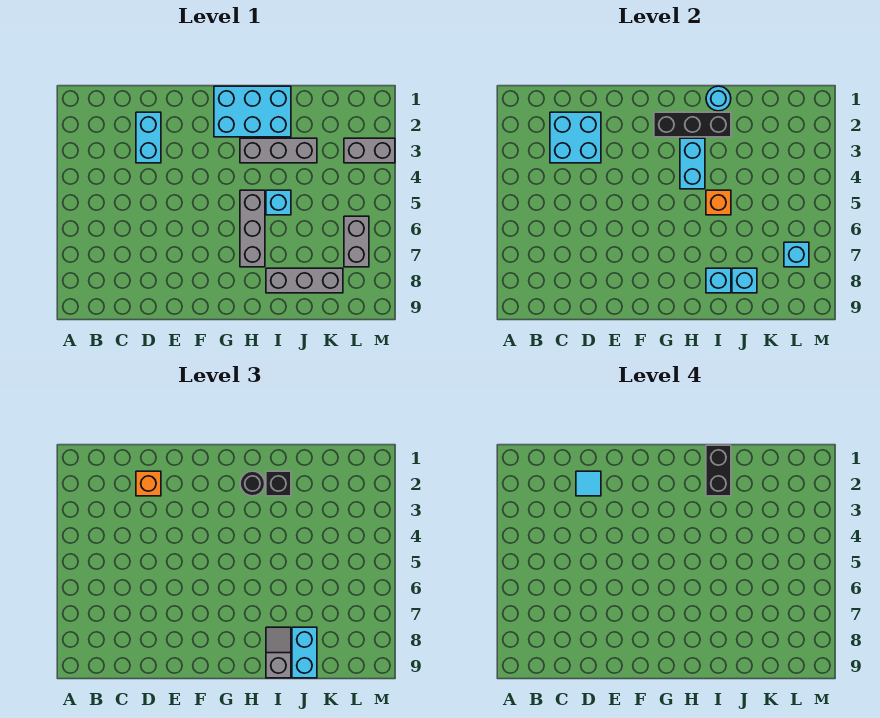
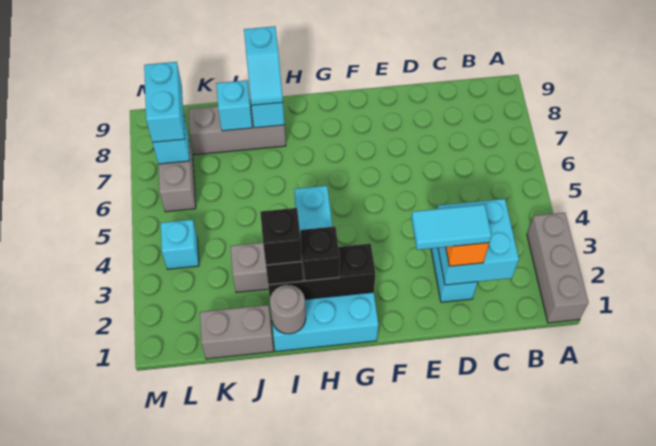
cyan tile D2 level 4 -> cyan tile D2:E2 level 4
black round brick H2 level 3 -> black brick H2 level 3
grey brick H5:H7 level 1 -> grey brick A1:A3 level 1
cyan round brick I1 level 2 -> grey round brick I1 level 2
black brick I1:I2 level 4 -> black brick I2 level 4
cyan brick I5 level 1 -> cyan brick L4 level 1
orange brick I5 level 2 -> none
grey slope I8:I9 level 3 top 9 -> cyan slope I8:I9 level 3 top 9
cyan brick J8:J9 level 3 -> cyan brick L7:L8 level 3
grey brick L3:M3 level 1 -> grey brick J1:K1 level 1

